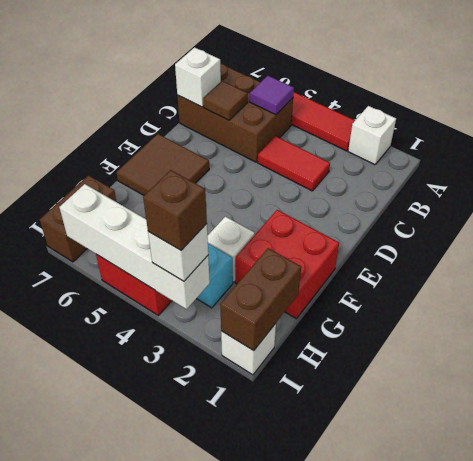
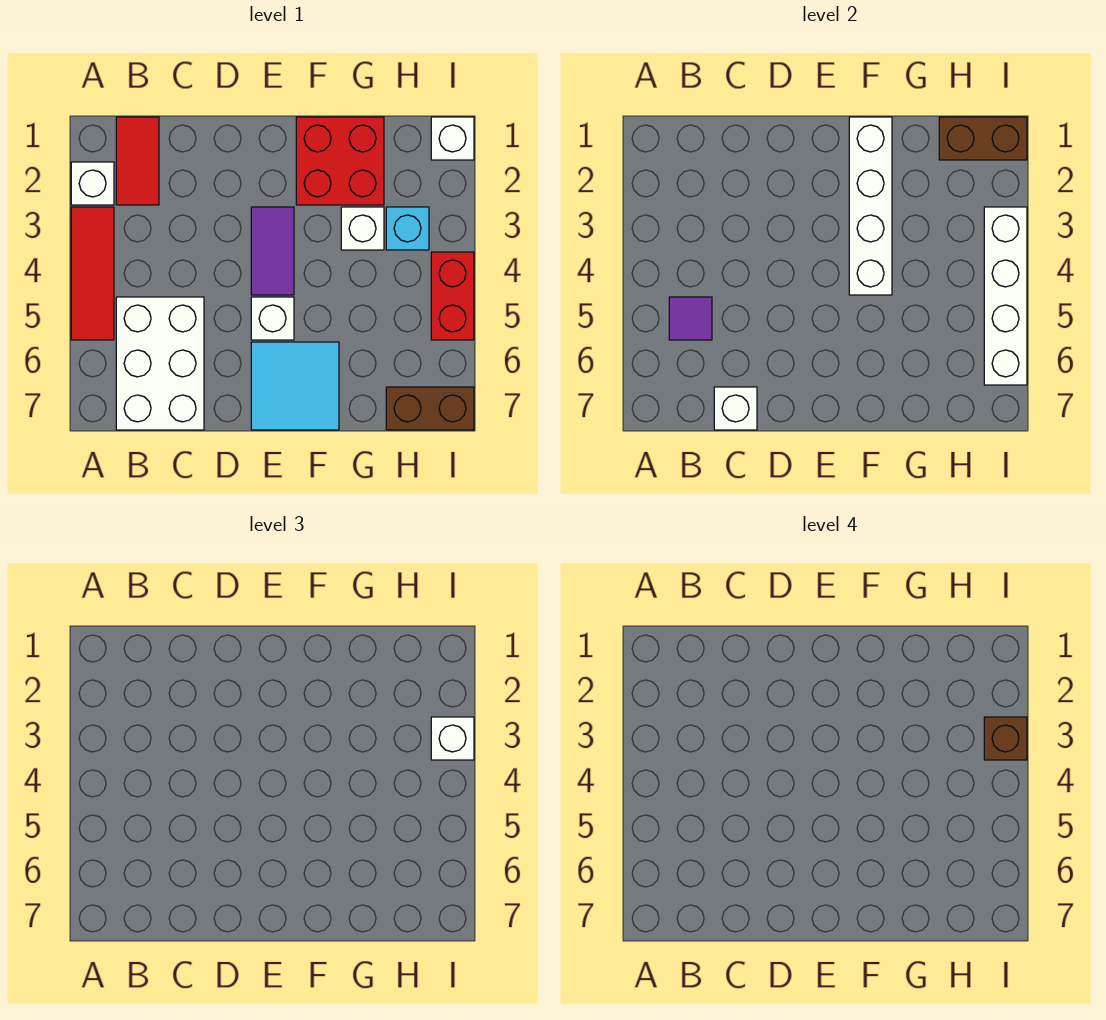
brown brick B5:C7 level 1 -> white brick B5:C7 level 1
red tile C3:C4 level 1 -> red tile B1:B2 level 1
brown tile C6 level 2 -> none
none -> purple tile E3:E4 level 1
none -> white brick E5 level 1
brown tile E6:F7 level 1 -> cyan tile E6:F7 level 1
none -> white brick F1:F4 level 2

